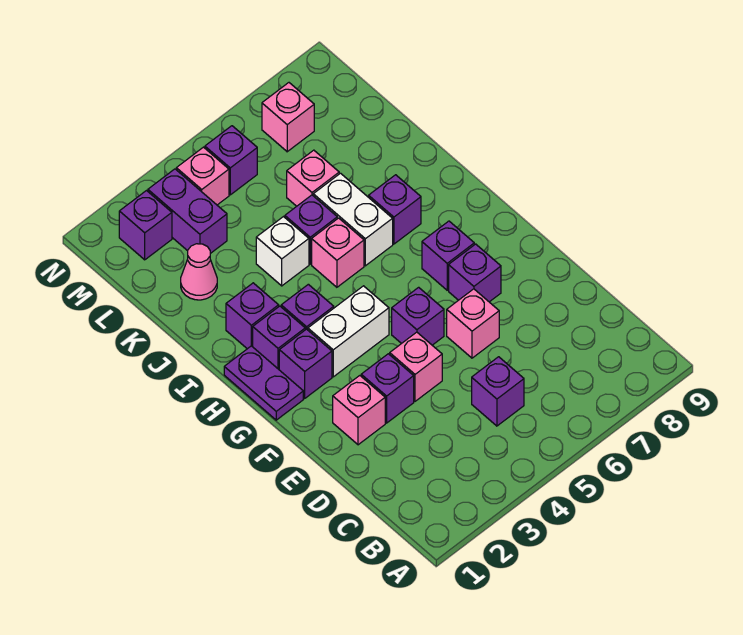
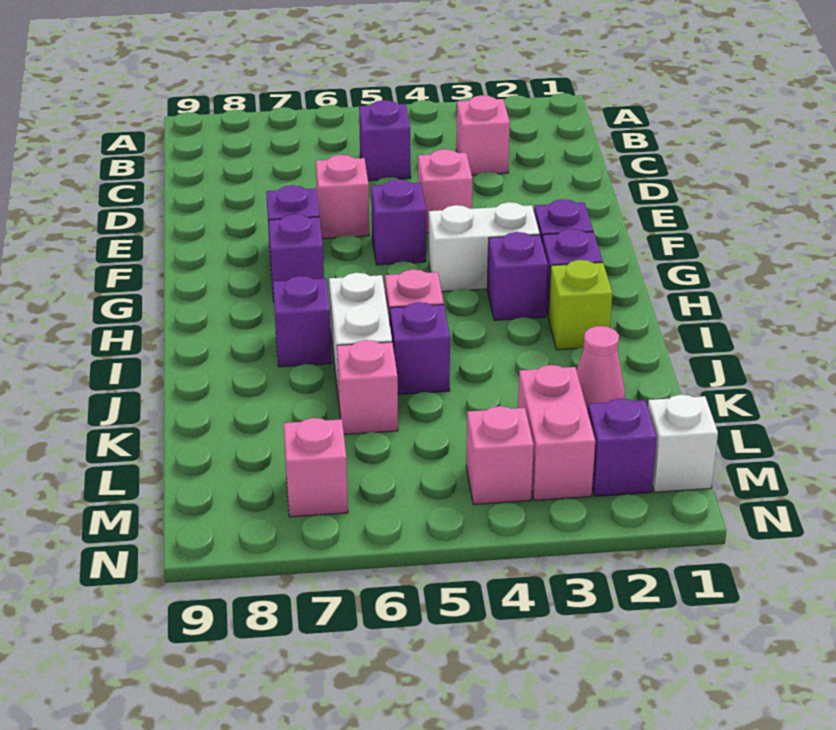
pink brick E2 level 1 -> pink brick C3 level 1
purple brick E3 level 1 -> none
purple plate G1:H1 level 1 -> none
purple brick I2 level 1 -> lime brick I2 level 1
white brick J4 level 1 -> white brick M1 level 1
purple brick L3:M3 level 1 -> pink brick L3:M3 level 1
purple brick M5 level 1 -> none

